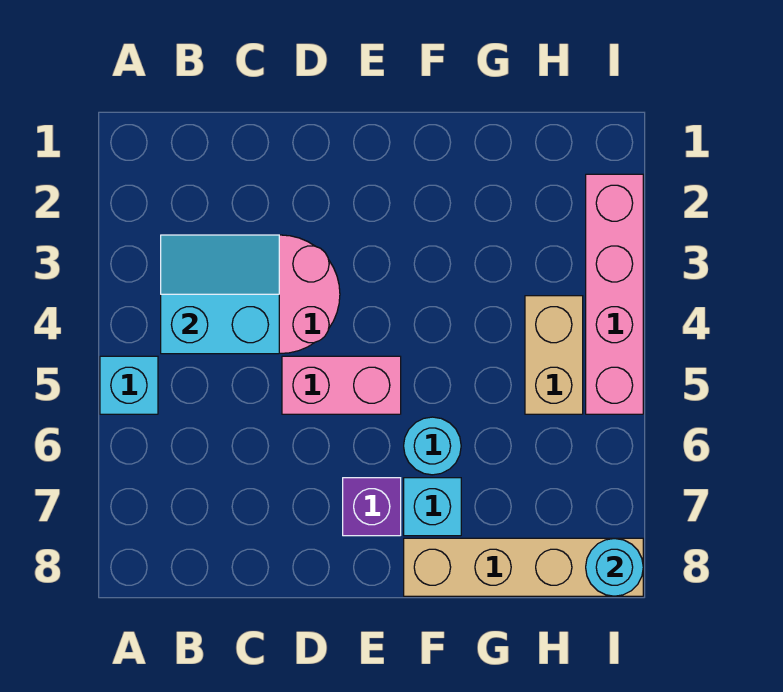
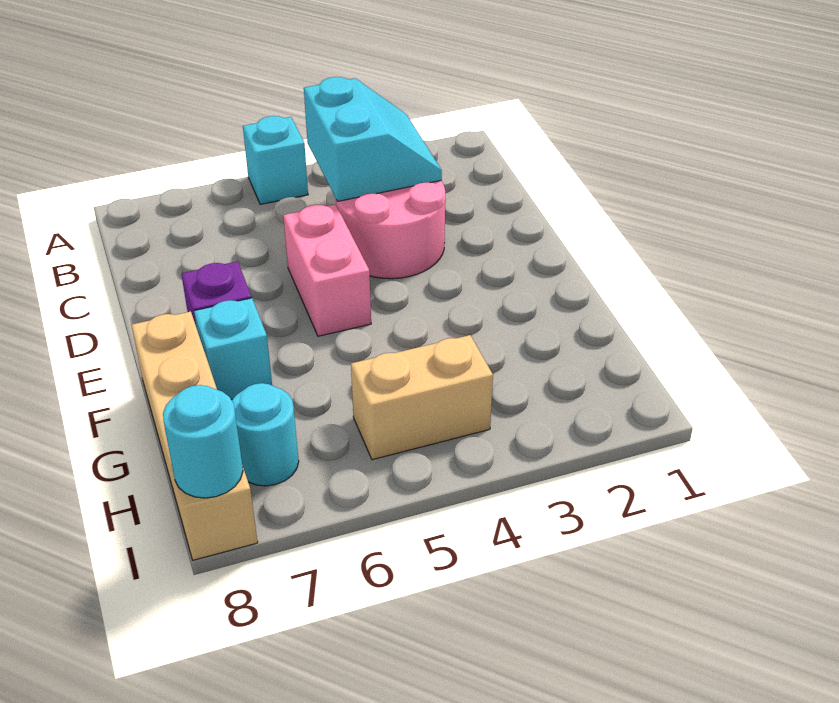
cyan round brick F6 level 1 -> cyan round brick H7 level 1
pink brick I2:I5 level 1 -> none

